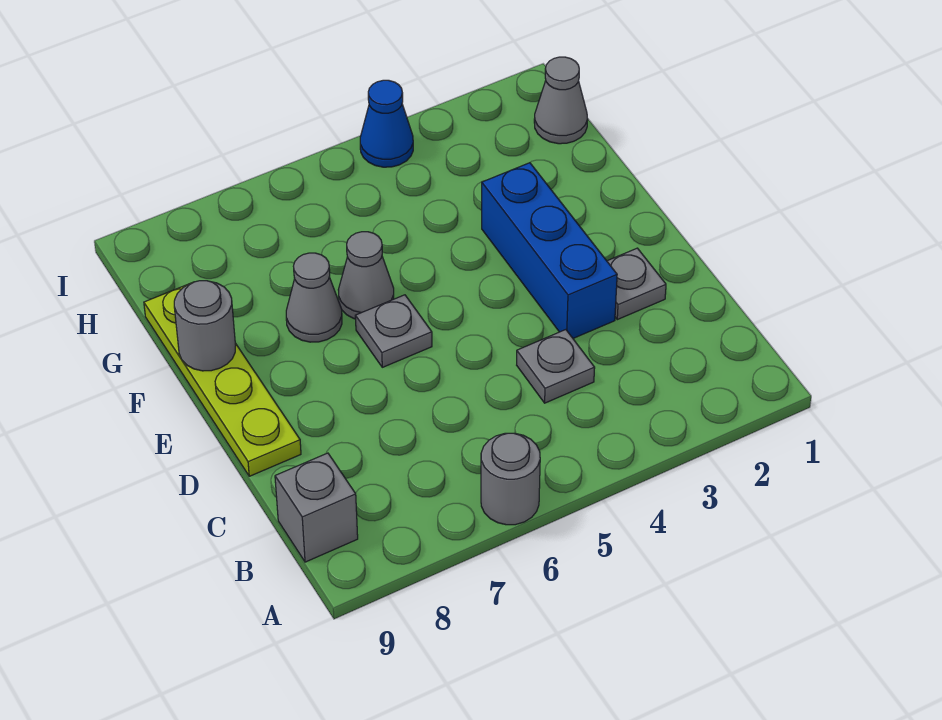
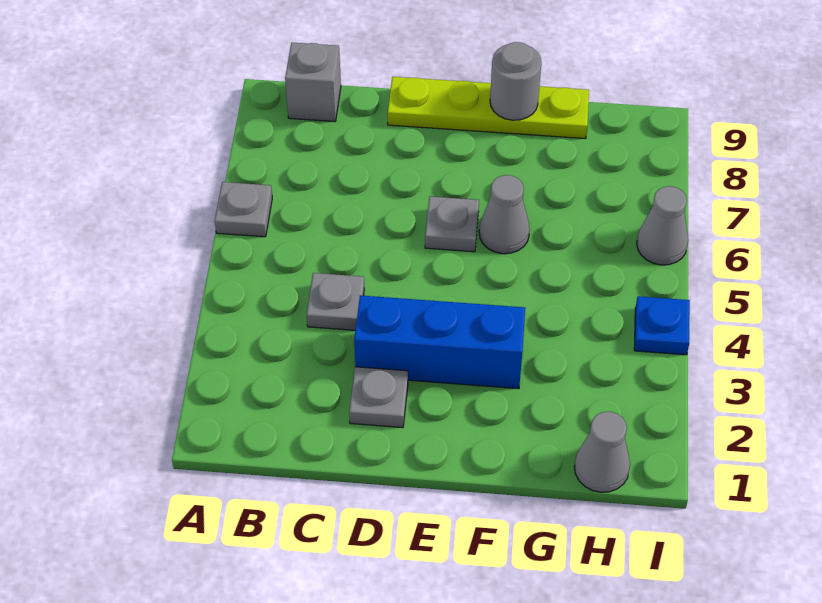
grey round brick A6 level 1 -> grey plate A6 level 1
grey cone F7 level 1 -> grey cone I6 level 1
blue cone I4 level 1 -> blue plate I4 level 1

